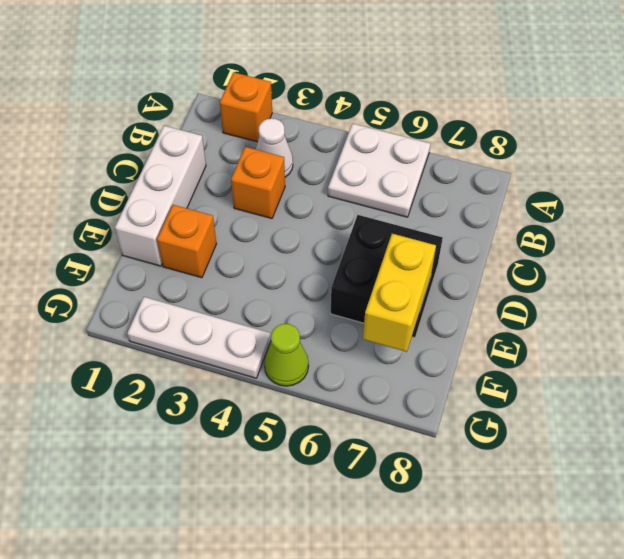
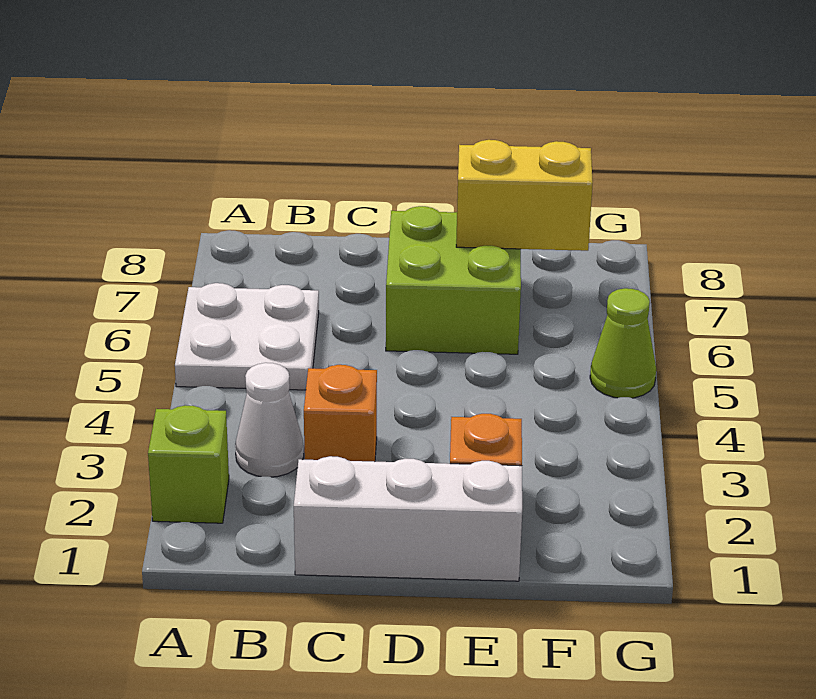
orange brick A2 level 1 -> lime brick A2 level 1
black brick D6:E7 level 1 -> lime brick D6:E7 level 1
white plate G2:G4 level 1 -> none

